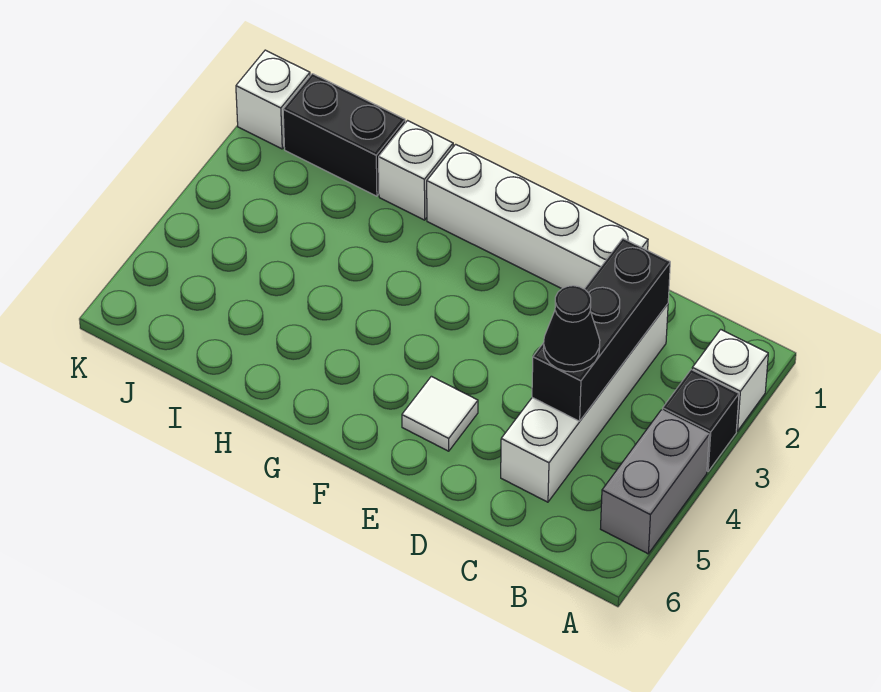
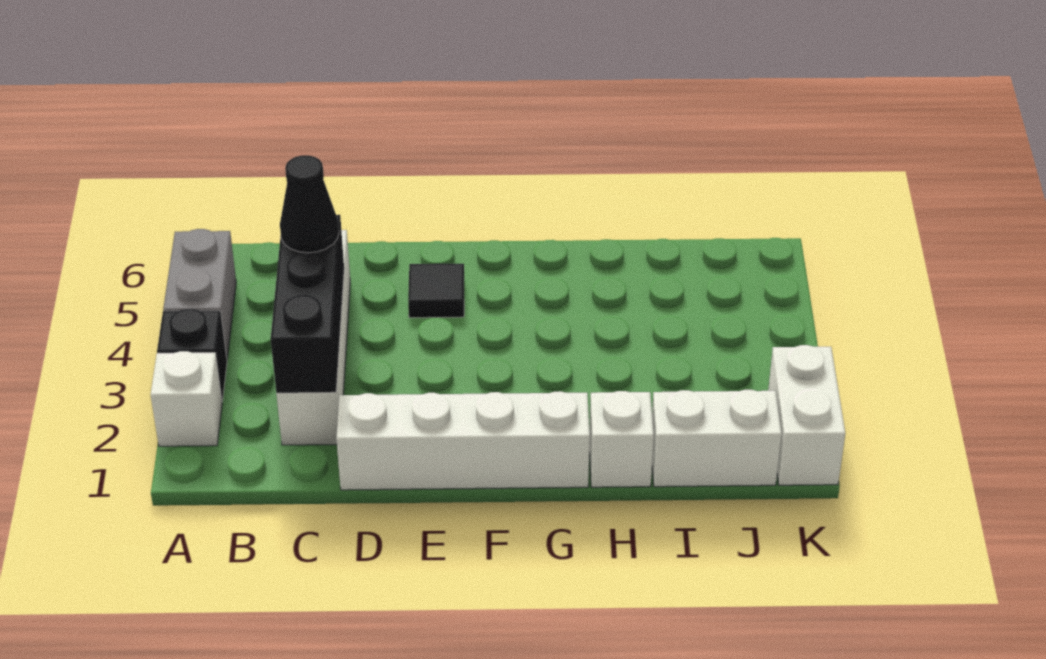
white tile E5 level 1 -> black tile E5 level 1
black brick I1:J1 level 1 -> white brick I1:J1 level 1
white brick K1 level 1 -> white brick K1:K2 level 1

